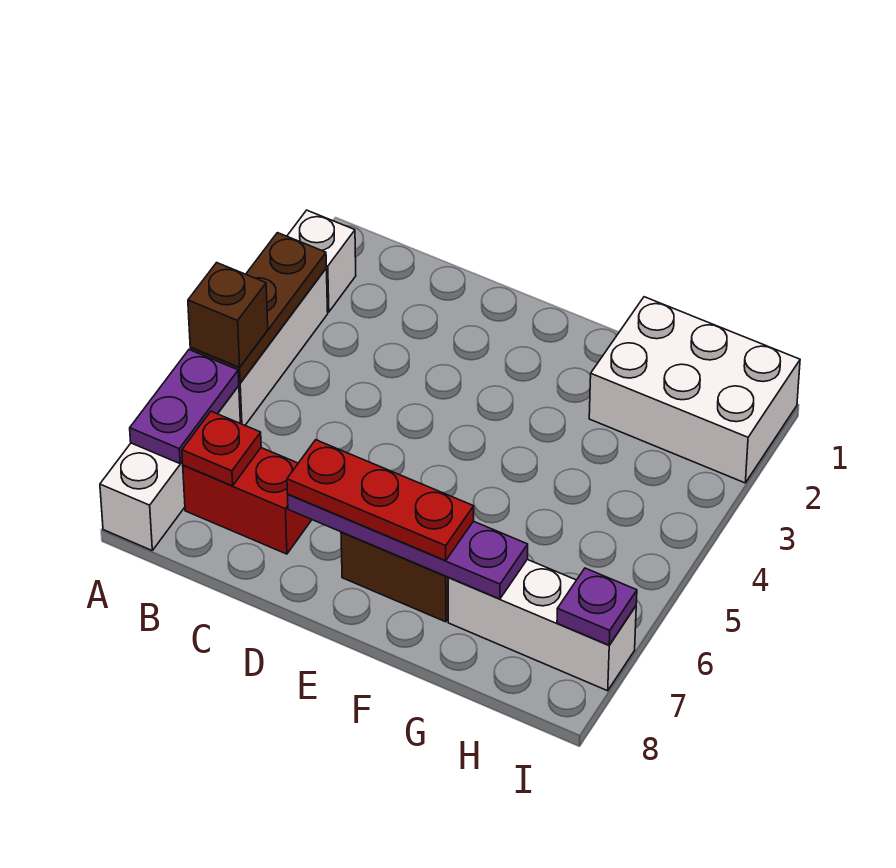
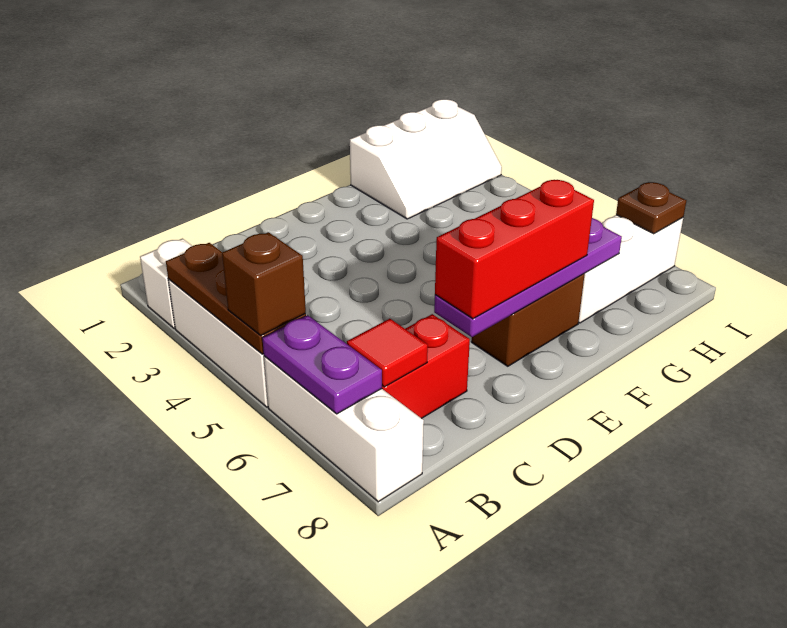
red plate B7 level 2 -> red tile B7 level 2
red plate D7:F7 level 3 -> red brick D7:F7 level 3
white brick G1:I2 level 1 -> white slope G1:I2 level 1 top 1
purple plate I7 level 2 -> brown plate I7 level 2

